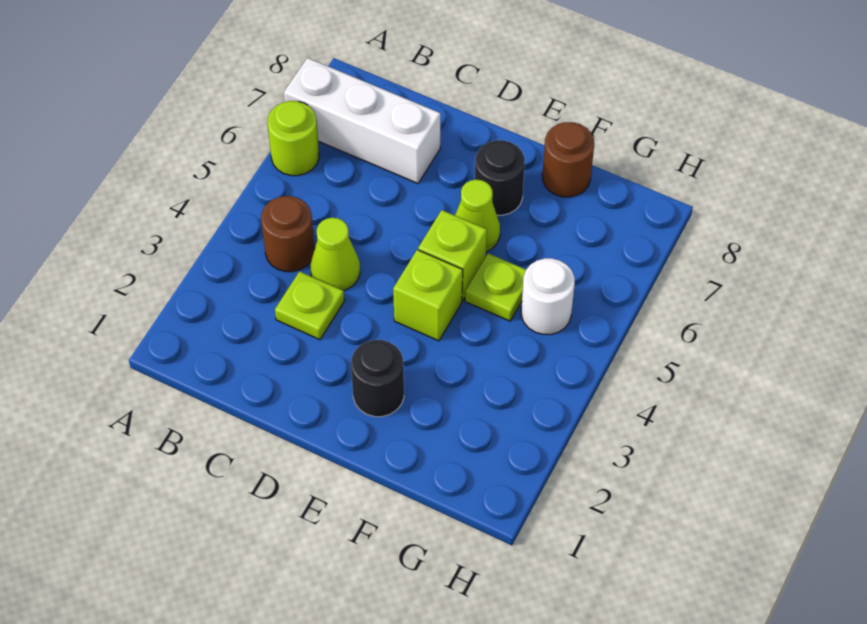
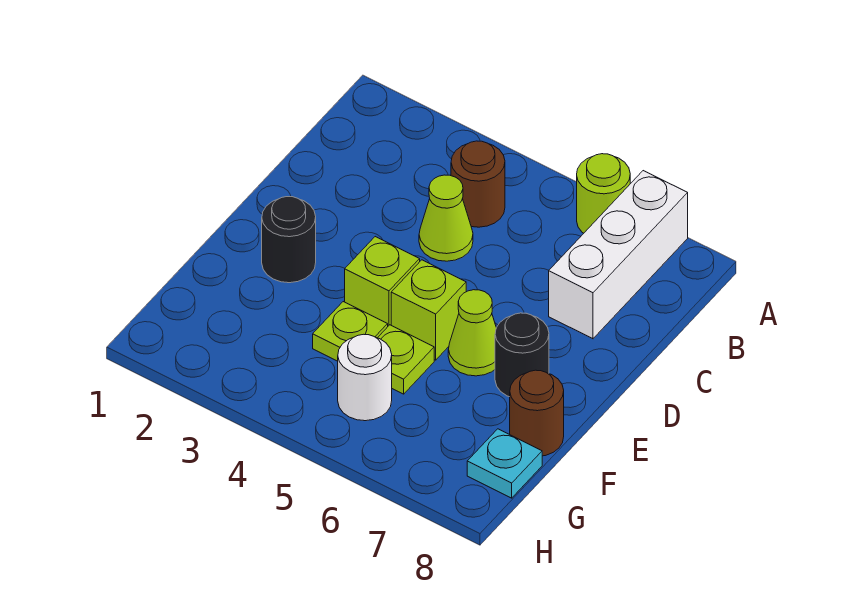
lime plate C3 level 1 -> lime plate F4 level 1
none -> cyan plate G8 level 1

